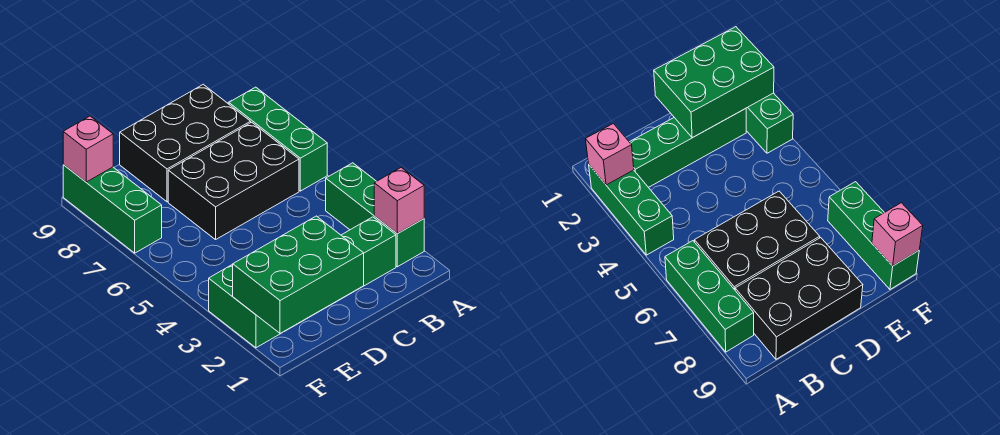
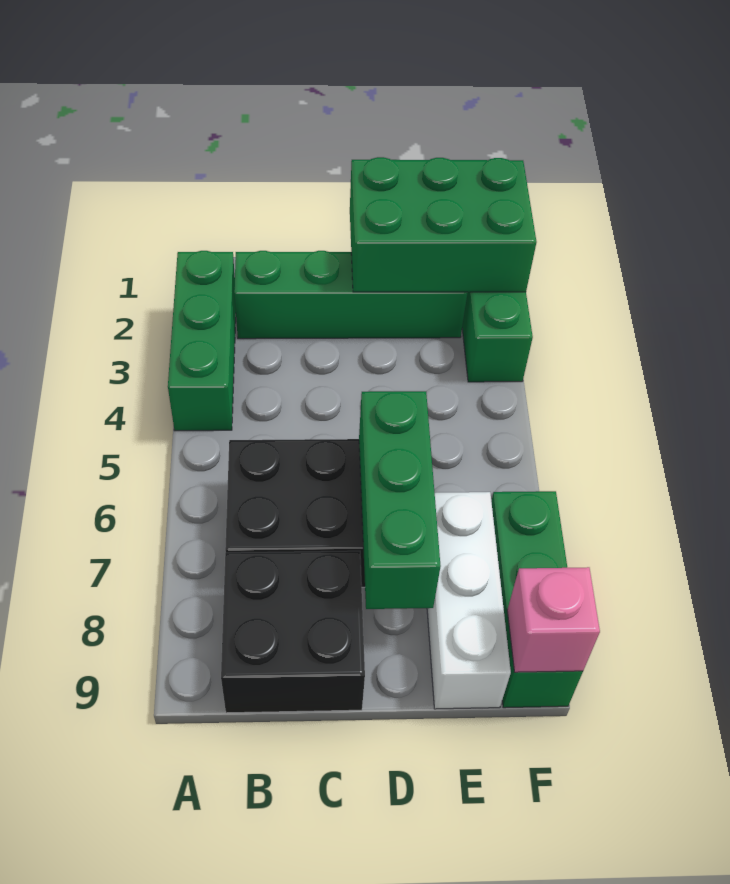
pink brick A2 level 2 -> none
green brick A6:A8 level 1 -> green brick D6:D8 level 2
black brick B8:D9 level 1 -> black brick B8:C9 level 1
none -> white brick E7:E9 level 1

